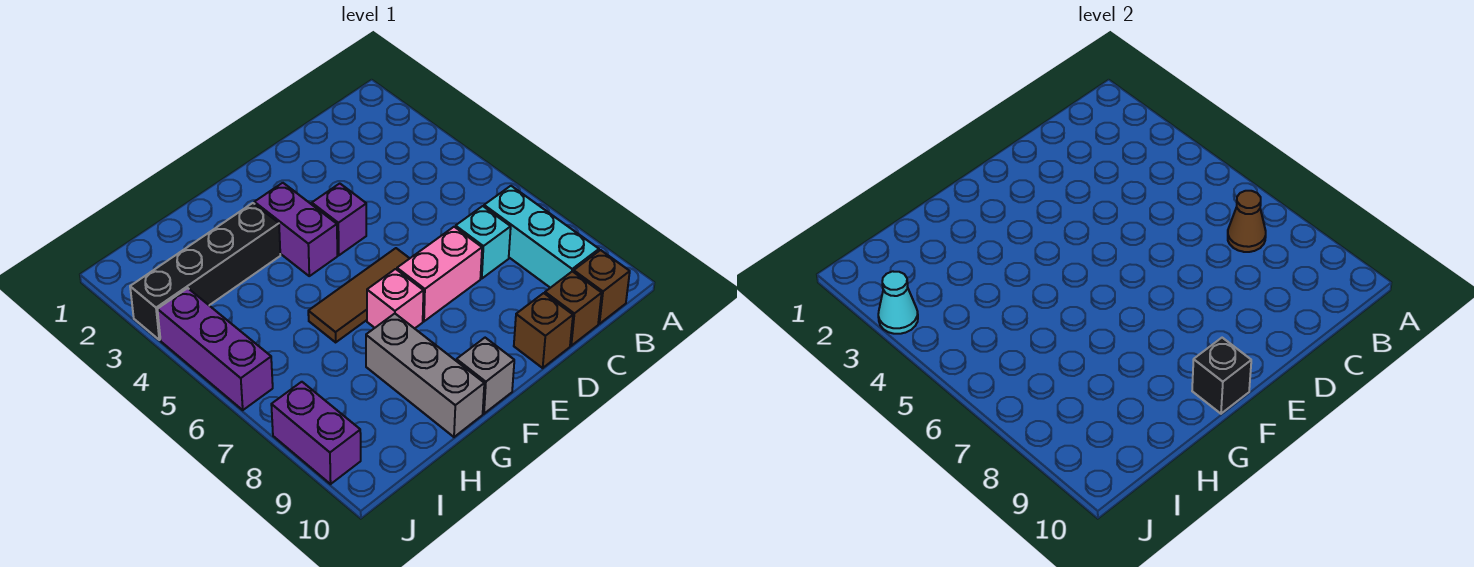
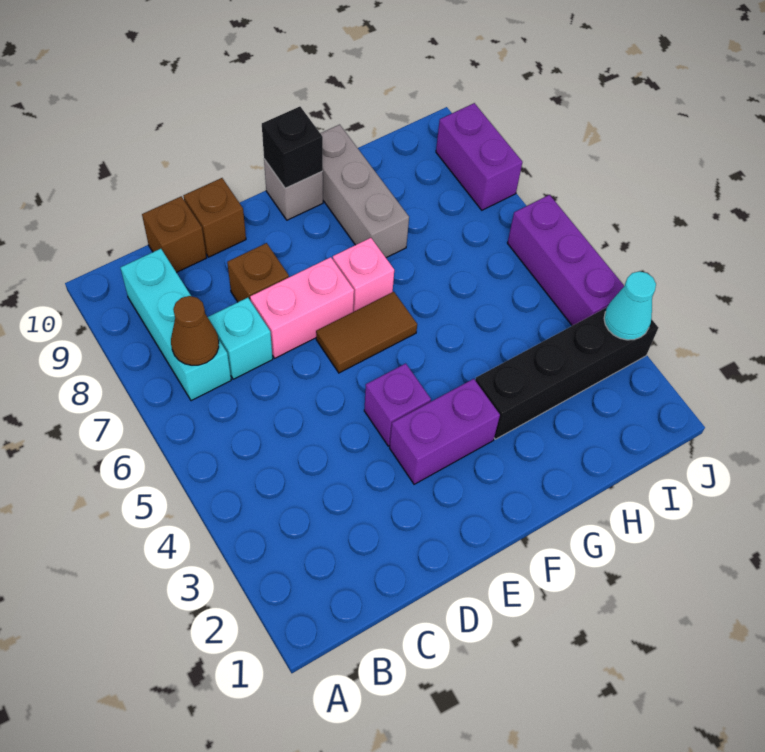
brown brick B10 level 1 -> brown brick D8 level 1
brown tile E6:G6 level 1 -> brown tile E6:F6 level 1
purple brick F3:F4 level 1 -> purple brick E3:F3 level 1

